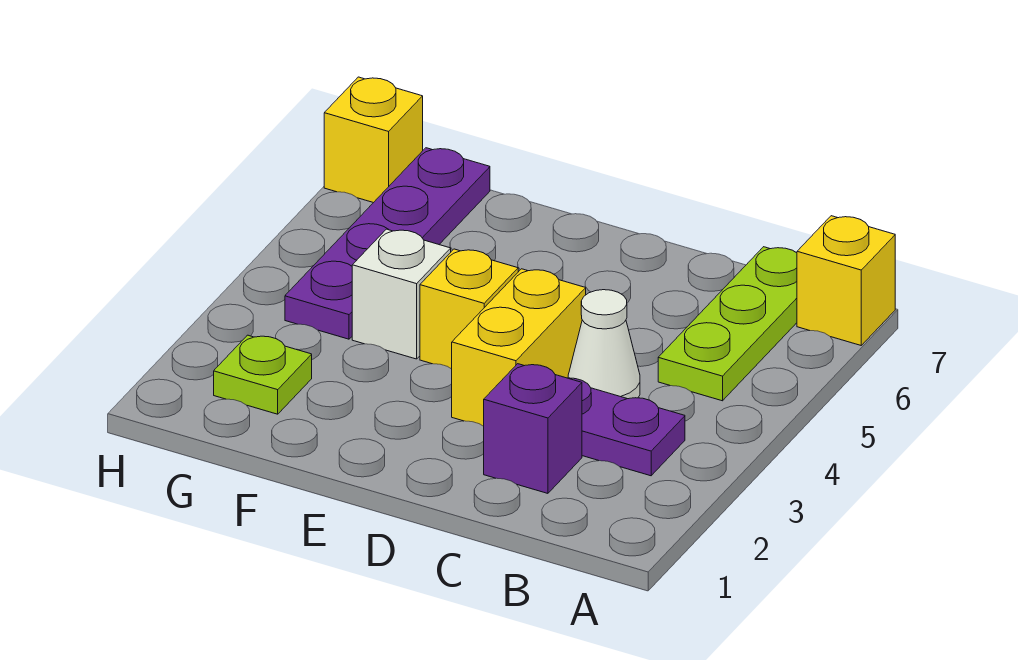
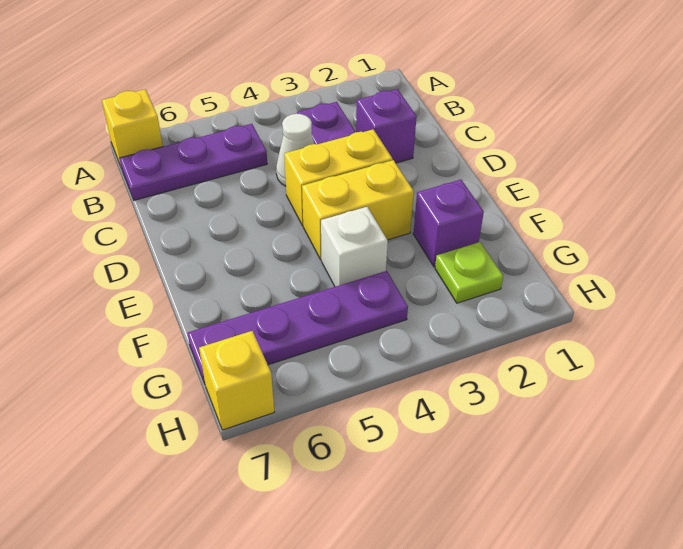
lime plate B5:B7 level 1 -> purple plate B5:B7 level 1
yellow brick E4 level 1 -> yellow brick E3:E4 level 1
none -> purple brick F2 level 1

